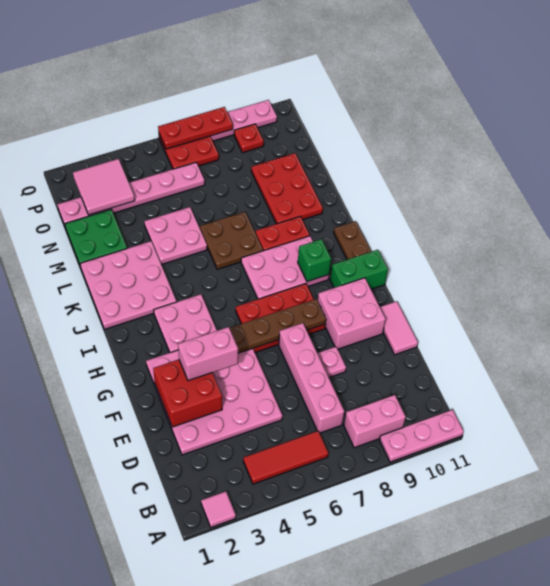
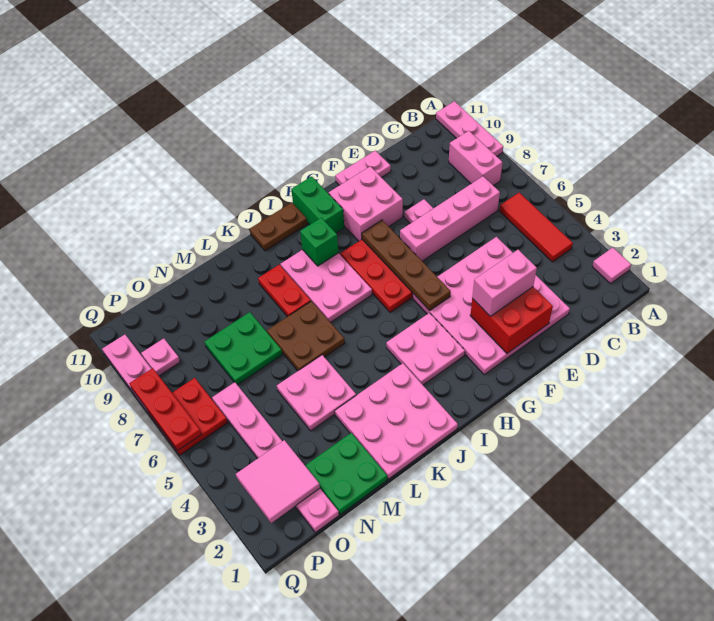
pink tile E11:F11 level 1 -> pink plate E11:F11 level 1
pink brick F3:F4 level 3 -> pink brick E3:F3 level 3
red plate L9:N10 level 1 -> none
none -> green plate M7:N8 level 1
red plate P9 level 1 -> pink plate P9 level 1

